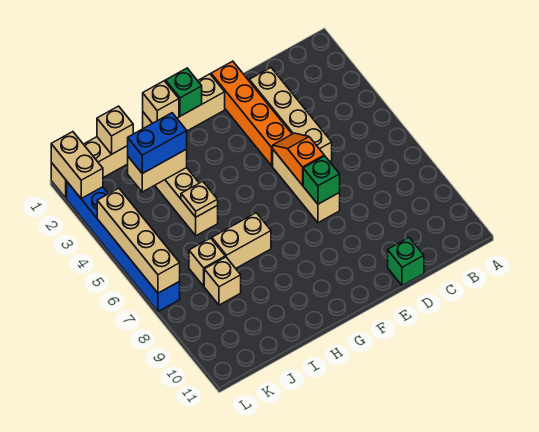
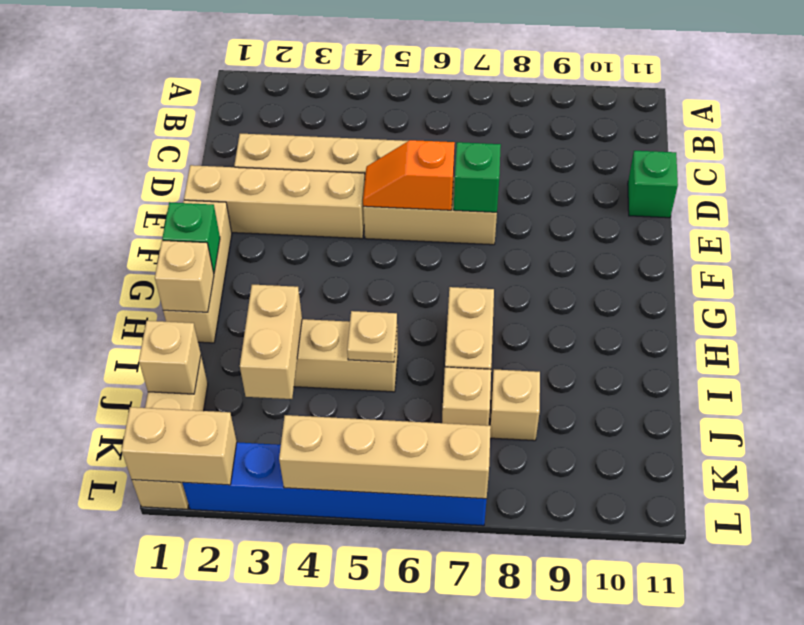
orange brick E1:E4 level 1 -> tan brick E1:E4 level 1
blue brick I3:J3 level 3 -> none

